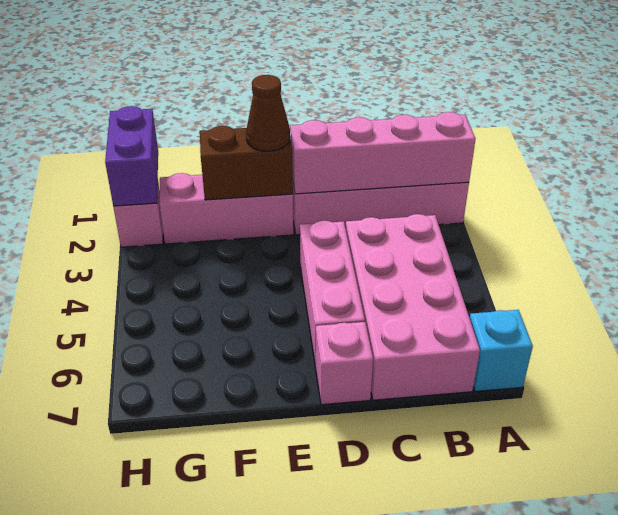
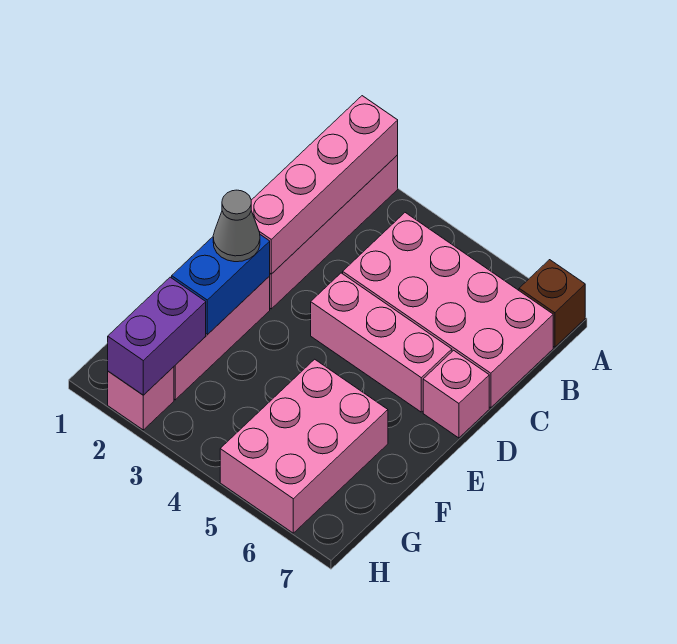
cyan brick A7 level 1 -> brown brick A7 level 1
brown brick E2:F2 level 2 -> blue brick E2:F2 level 2
brown cone E2 level 3 -> grey cone E2 level 3
none -> pink brick F5:H6 level 1
purple brick H1:H2 level 2 -> purple brick G2:H2 level 2

